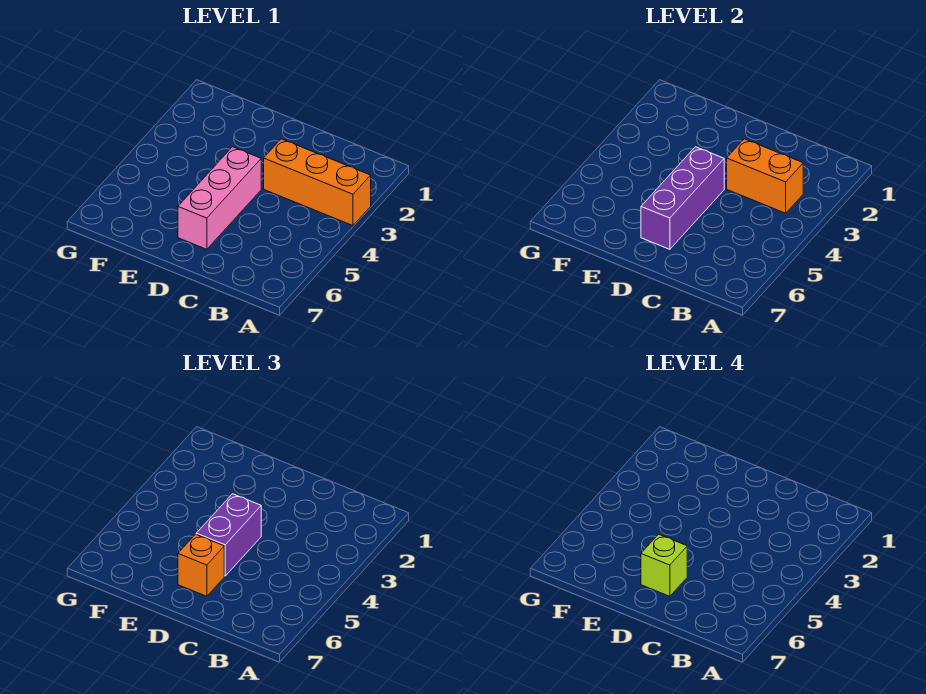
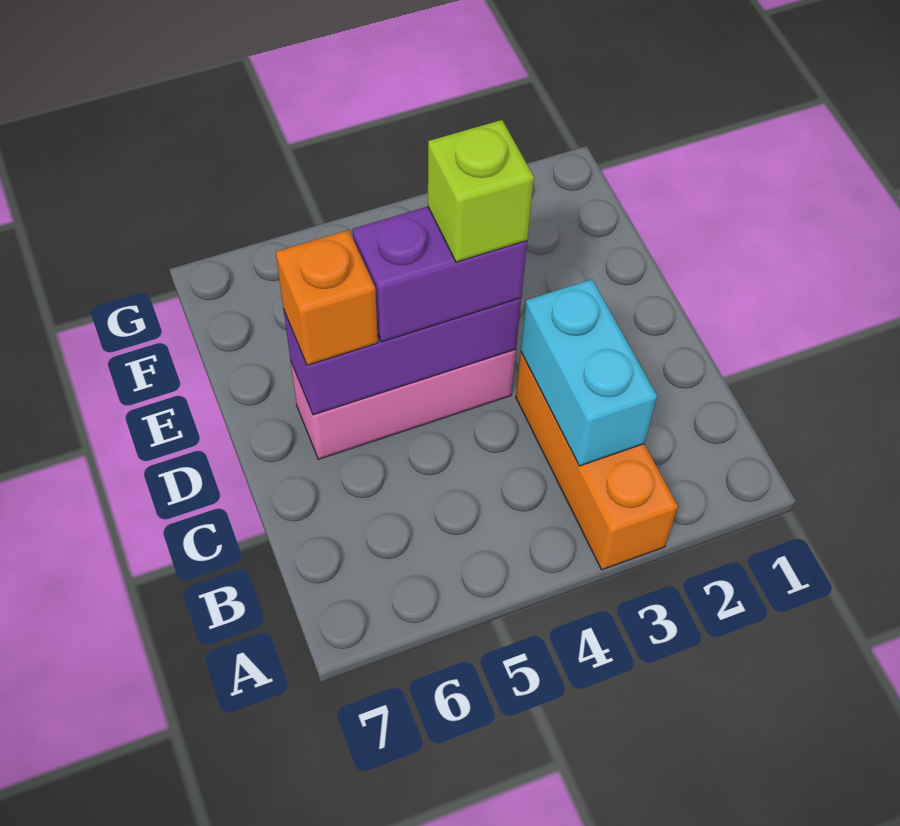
orange brick B3:C3 level 2 -> cyan brick B3:C3 level 2
lime brick D6 level 4 -> lime brick D4 level 4

